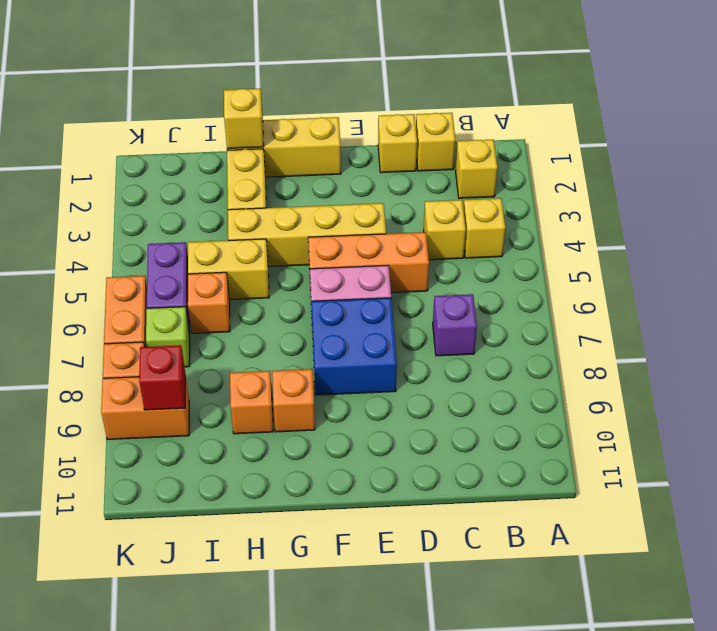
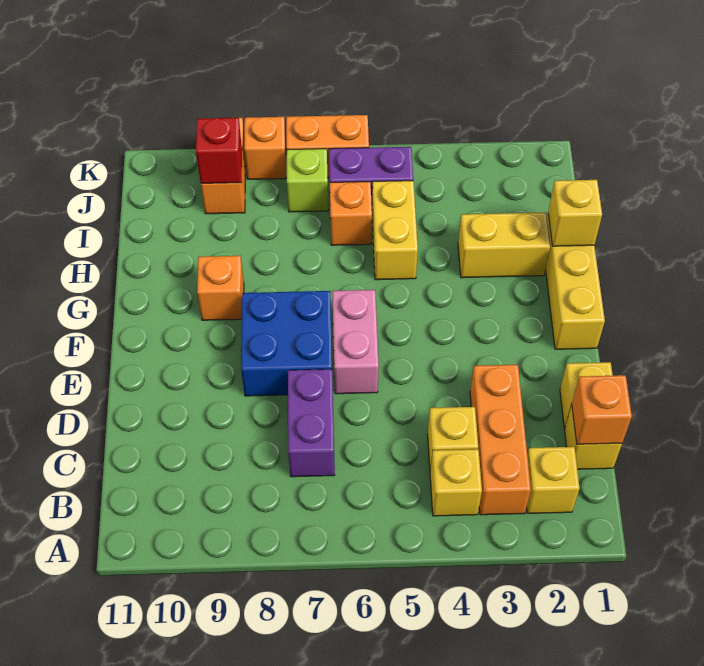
purple brick C7 level 1 -> purple brick C7:D7 level 1
orange brick D5:F5 level 1 -> orange brick B3:D3 level 1
yellow brick E4:H4 level 1 -> none
orange brick H9 level 1 -> orange brick C1 level 2

